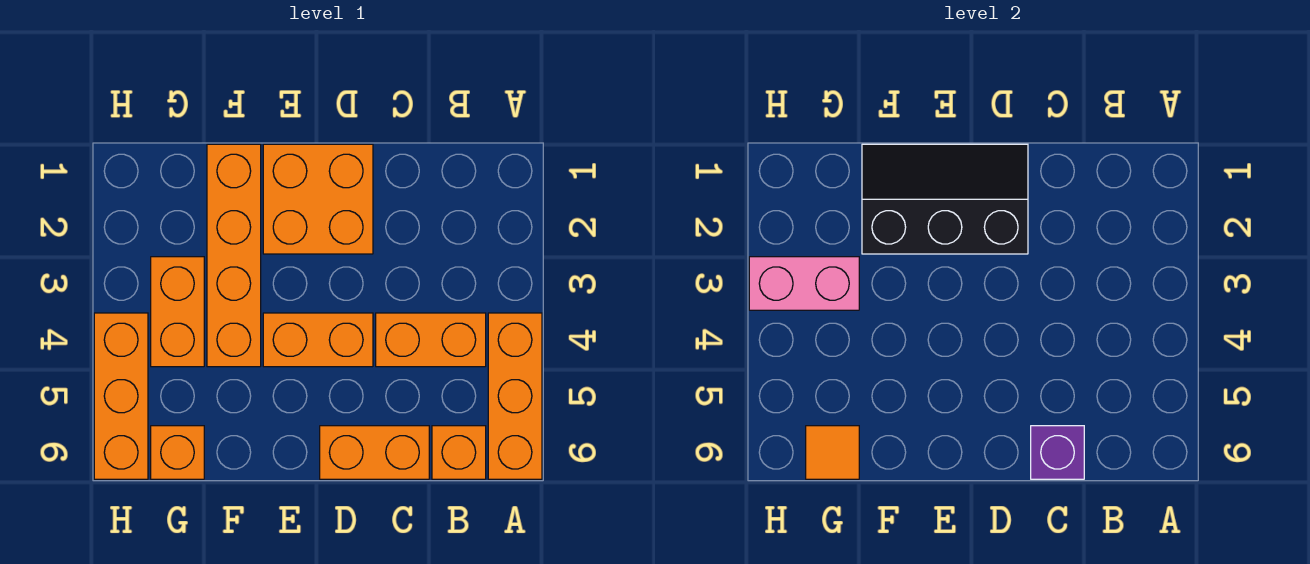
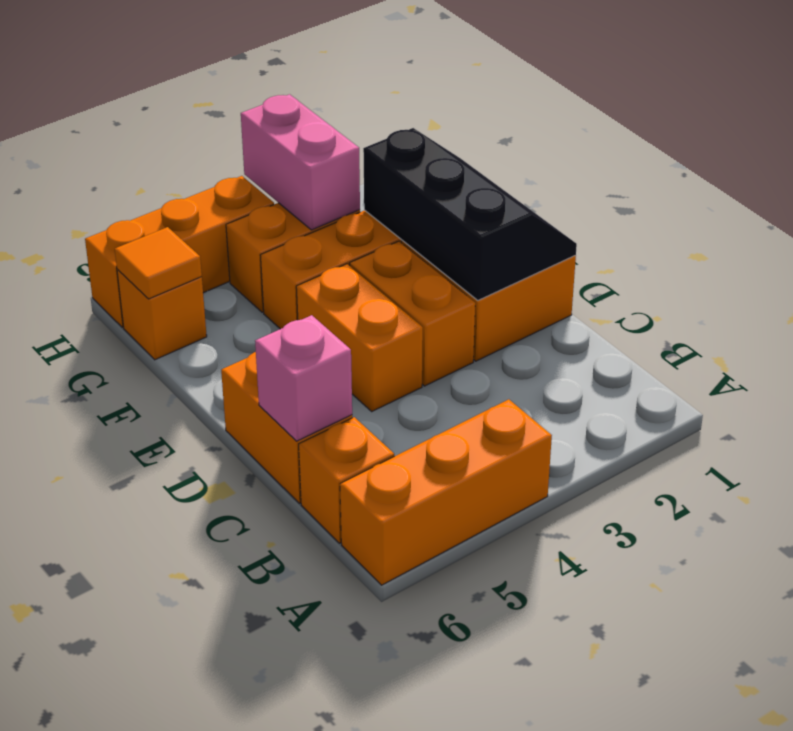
orange brick B4:C4 level 1 -> orange brick D3:E3 level 1
purple brick C6 level 2 -> pink brick C6 level 2

